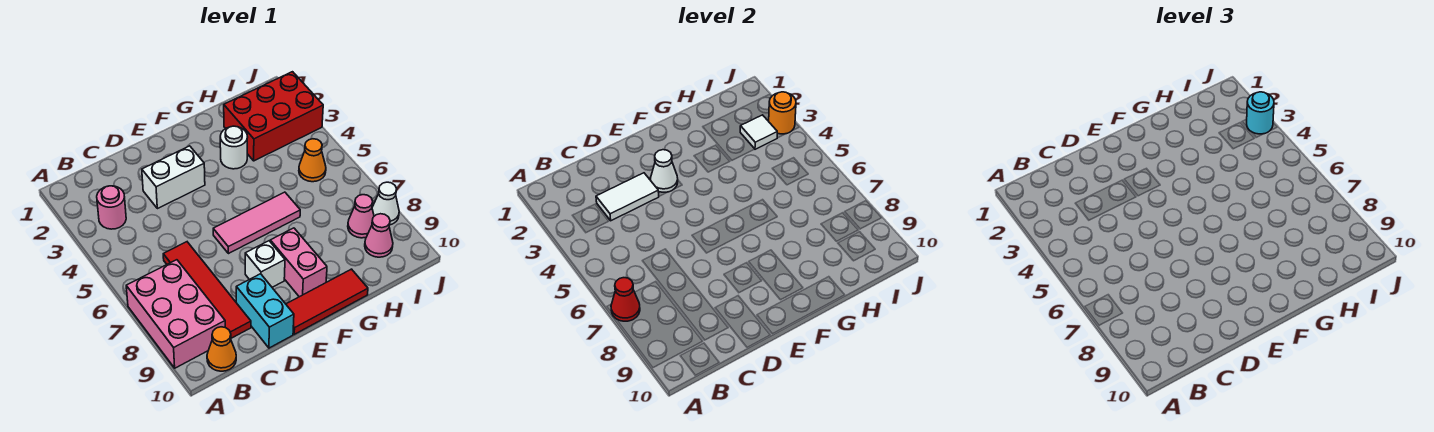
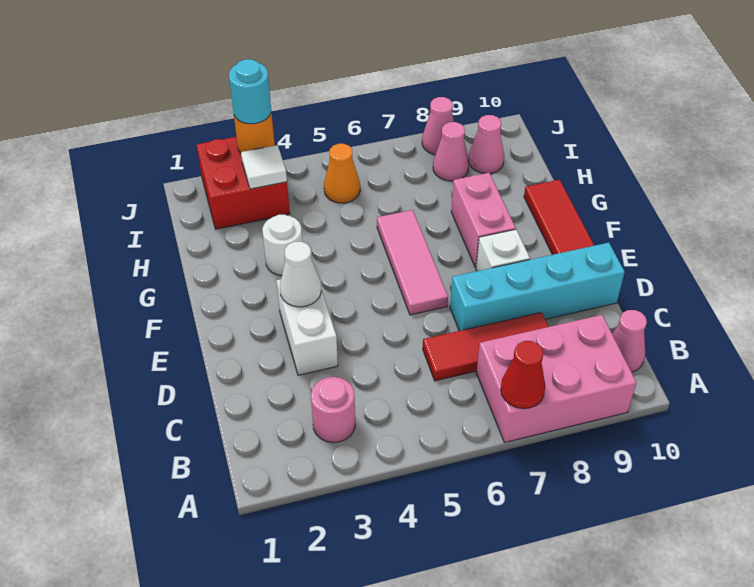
orange cone B10 level 1 -> pink cone B10 level 1
white tile C3:D3 level 2 -> none
red tile C6:C9 level 1 -> red tile C6:C8 level 1
cyan brick D9:D10 level 1 -> cyan brick D7:D10 level 1
pink brick F8:F9 level 1 -> pink brick F8:G8 level 1
red brick H2:J3 level 1 -> red brick I2:J3 level 1
white cone J8 level 1 -> pink cone J8 level 1

